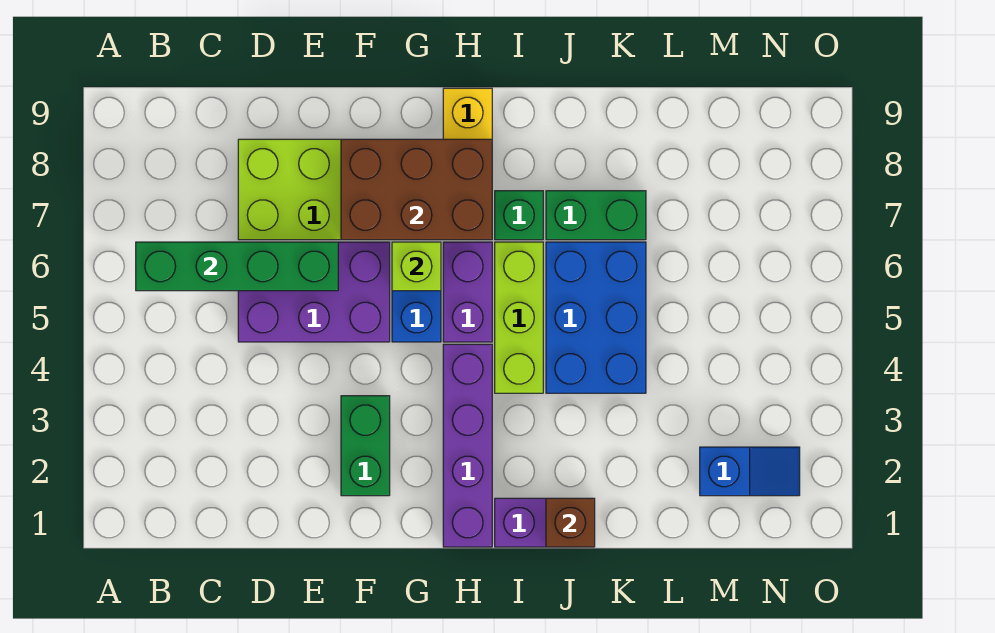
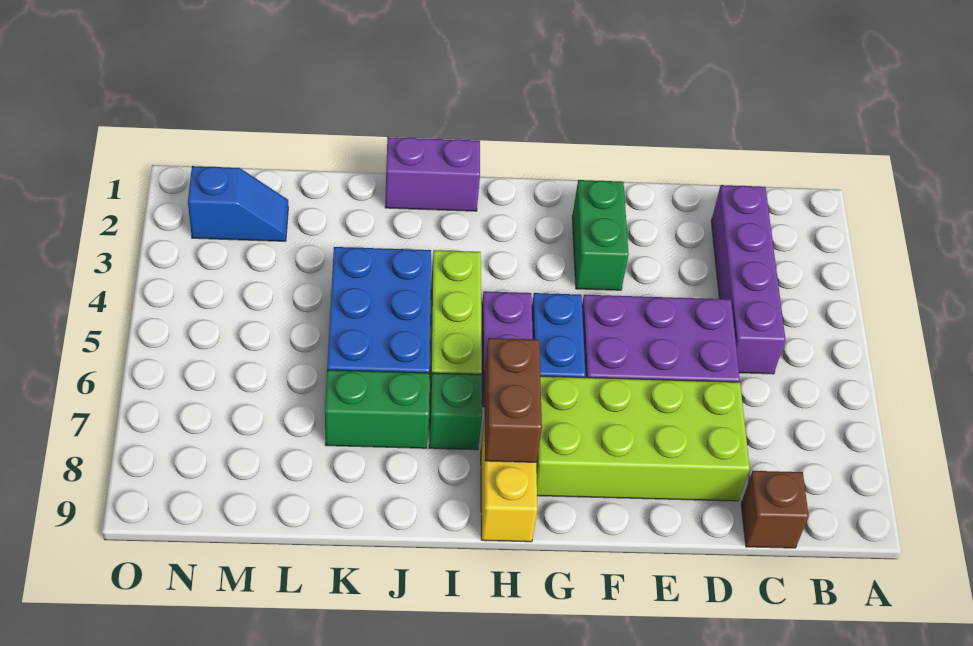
green brick B6:E6 level 2 -> none
brown brick F7:H8 level 2 -> brown brick H7:H8 level 2
lime brick G6 level 2 -> none
purple brick H1:H4 level 1 -> purple brick C2:C5 level 1
brown brick J1 level 2 -> brown brick C9 level 1
blue slope M2:N2 level 1 top M -> blue slope M2:N2 level 1 top N

